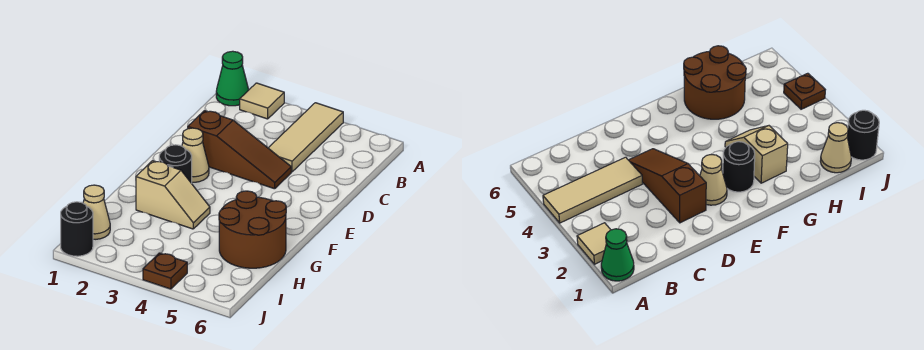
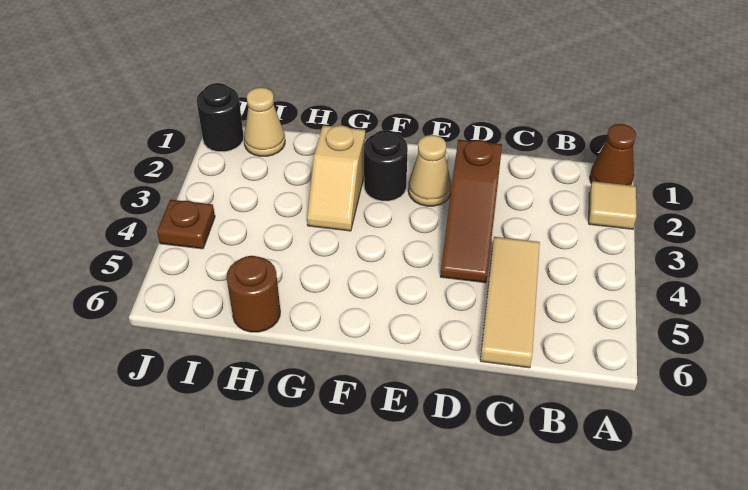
green cone A1 level 1 -> brown cone A1 level 1
tan tile A4:C4 level 1 -> tan tile C4:C6 level 1
brown round brick G5:H6 level 1 -> brown round brick H6 level 1

